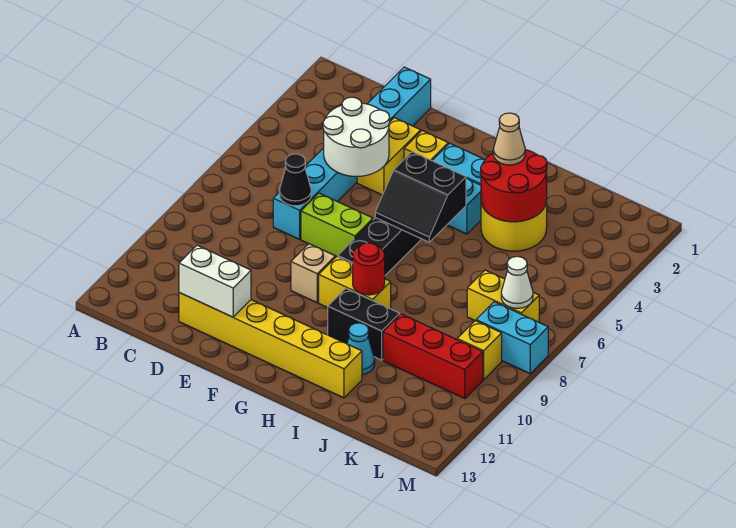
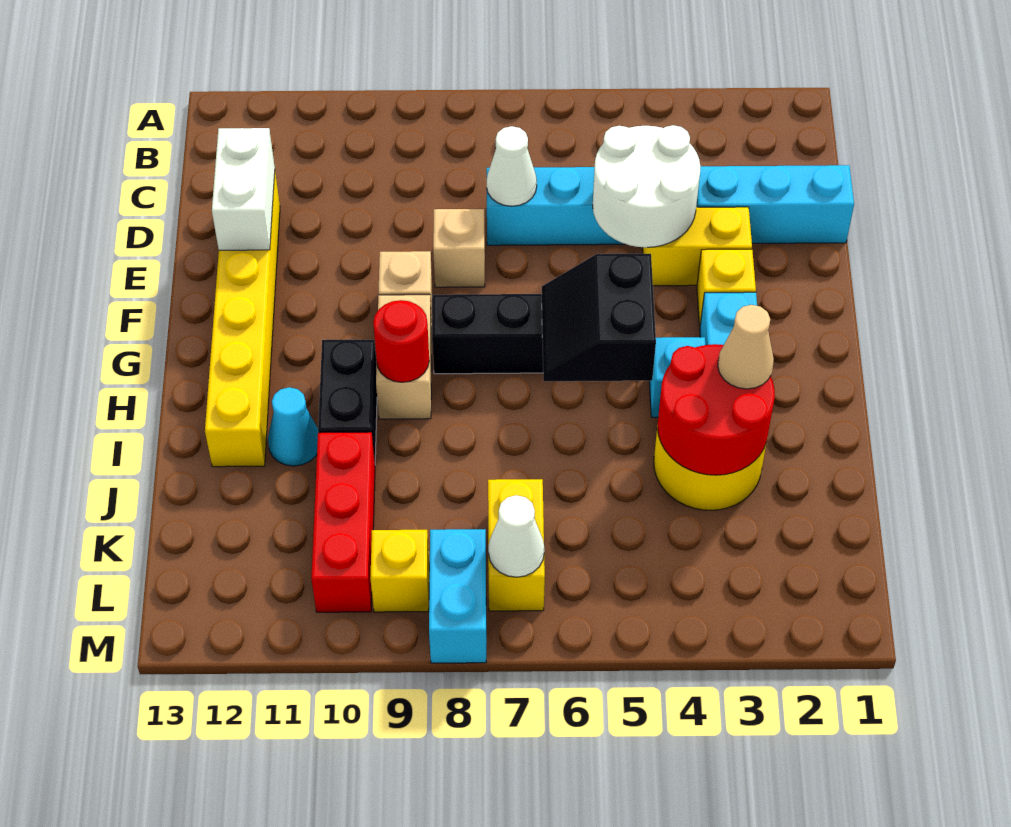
black cone D7 level 2 -> white cone D7 level 2
lime brick E7:F7 level 1 -> none
none -> tan brick E8 level 1
yellow brick G9:H9 level 1 -> tan brick G9:H9 level 1

